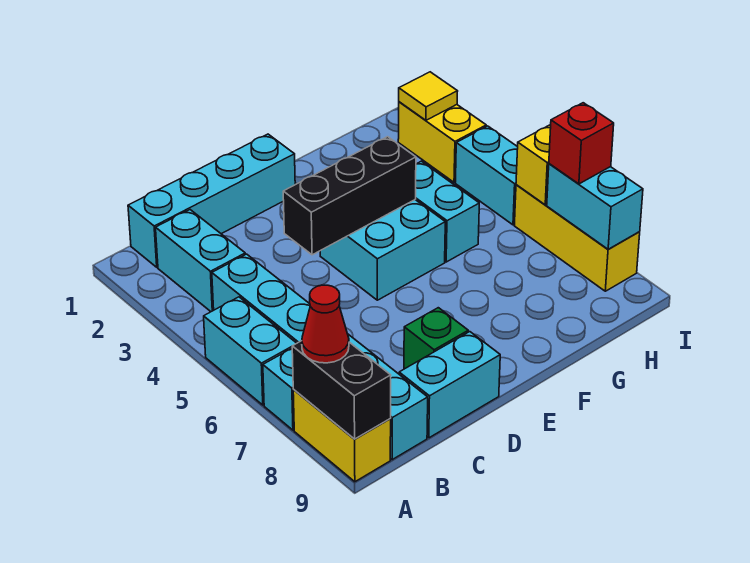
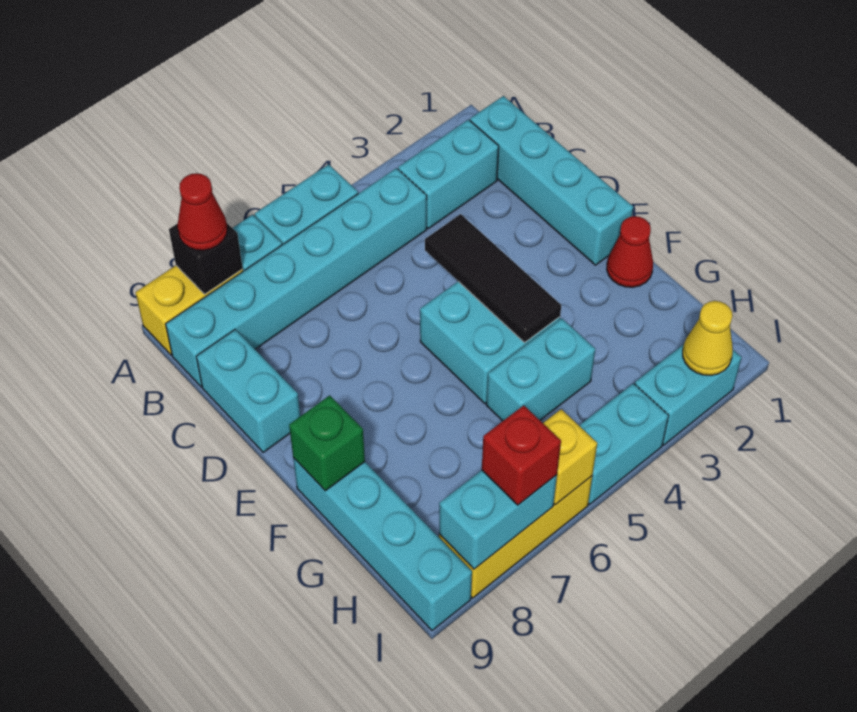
black brick A8:A9 level 2 -> black brick A8 level 2
black brick D4:F4 level 2 -> black tile D4:F4 level 2
green brick D8 level 1 -> green brick F9 level 2
none -> red cone F1 level 1
none -> cyan brick F9:I9 level 1
yellow brick I2:I3 level 1 -> cyan brick I2:I3 level 1
yellow tile I2 level 2 -> yellow cone I2 level 2

